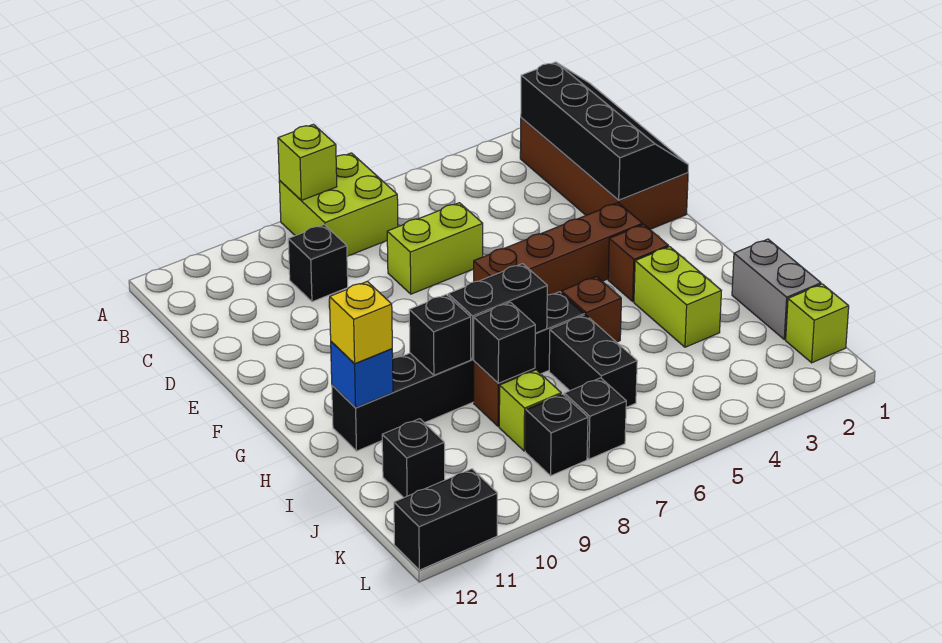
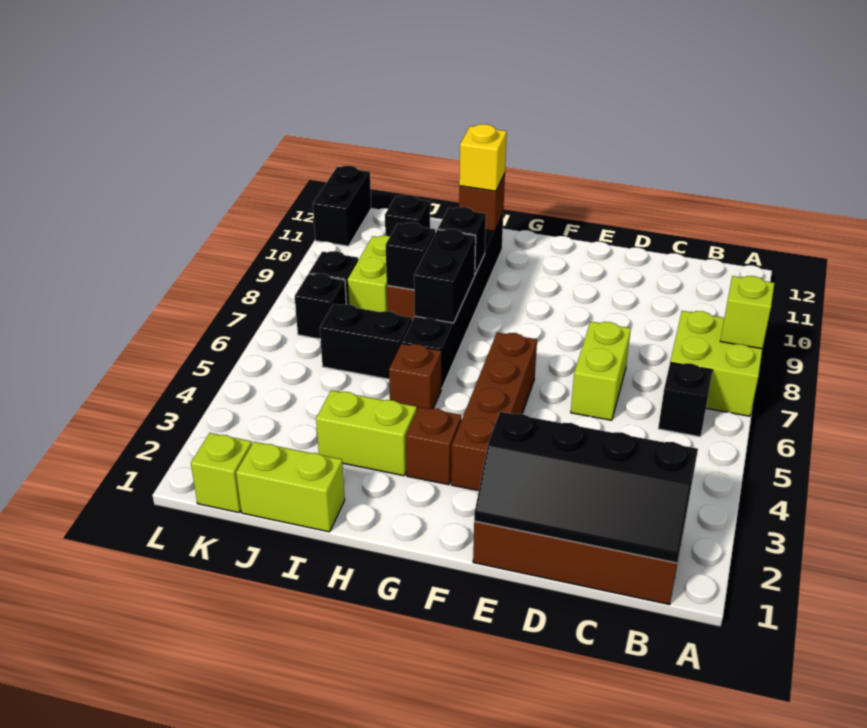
black brick C9 level 1 -> black brick B6 level 1
blue brick H11 level 2 -> brown brick H11 level 2
grey brick I1:J1 level 1 -> lime brick I1:J1 level 1
lime brick J8 level 1 -> lime brick J8:J9 level 1

